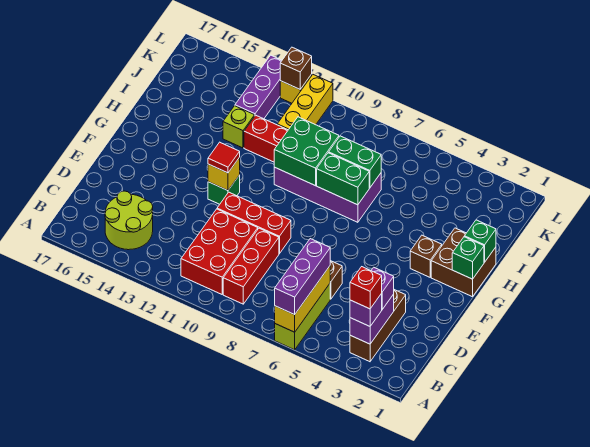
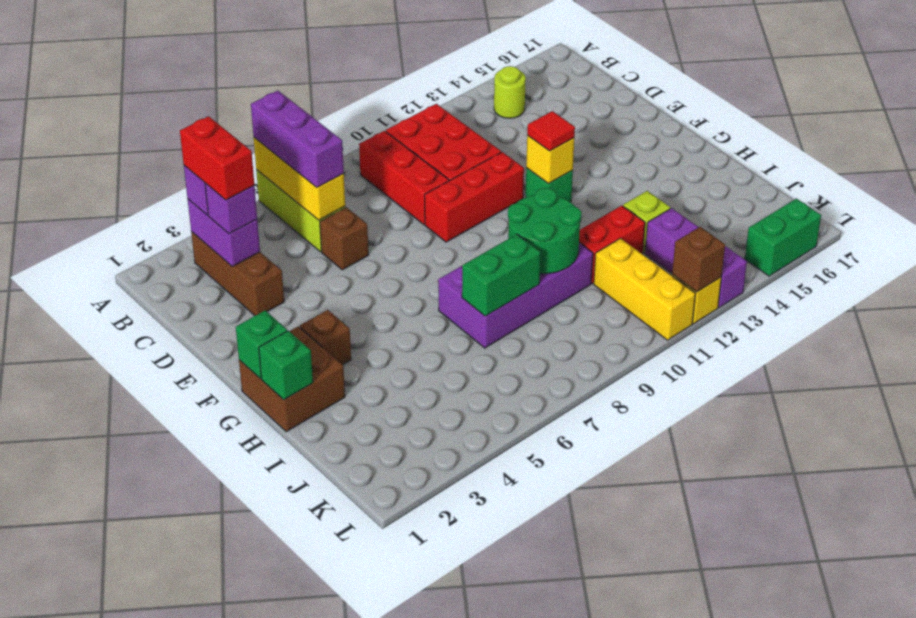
red brick B3 level 4 -> red brick B3:C3 level 4
lime round brick B14:C15 level 1 -> lime round brick B14 level 1
green brick H7:H8 level 2 -> green brick L15:L16 level 1
green brick H9:I10 level 2 -> green round brick H9:I10 level 2

